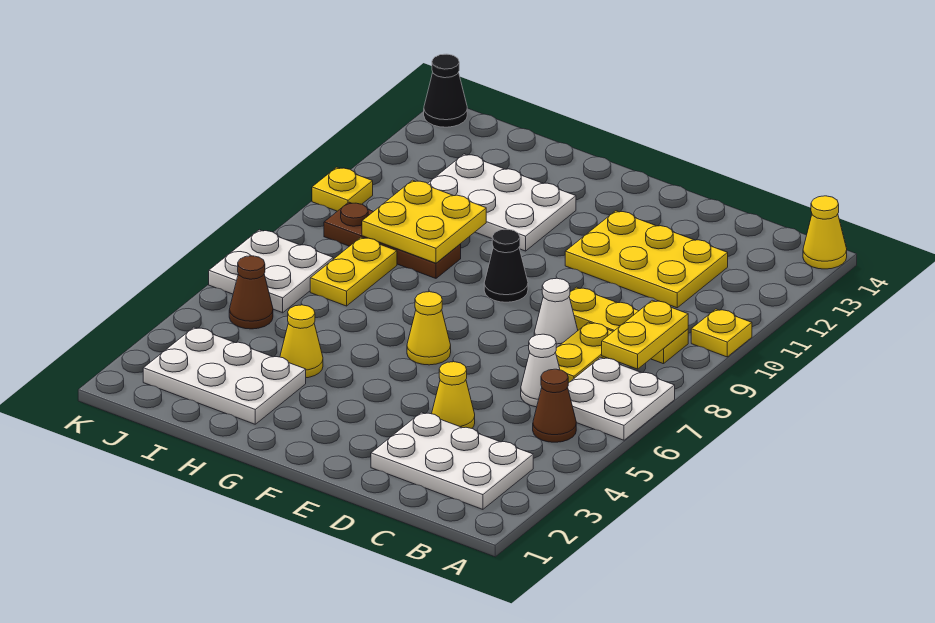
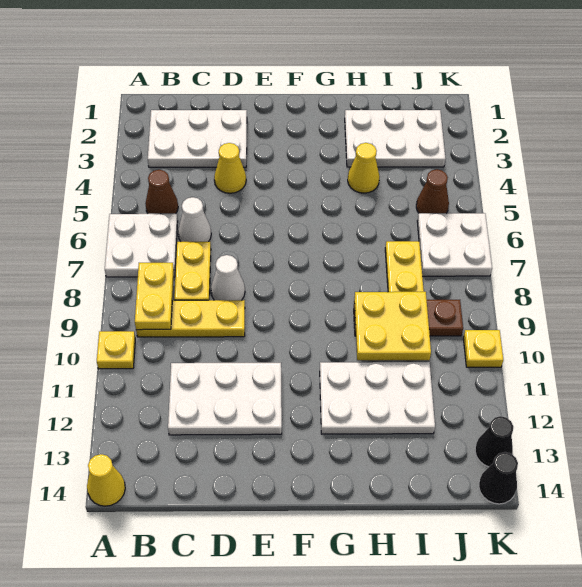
yellow plate C11:E12 level 1 -> white plate C11:E12 level 1
yellow cone F6 level 1 -> none
black cone F9 level 1 -> black cone K13 level 1

